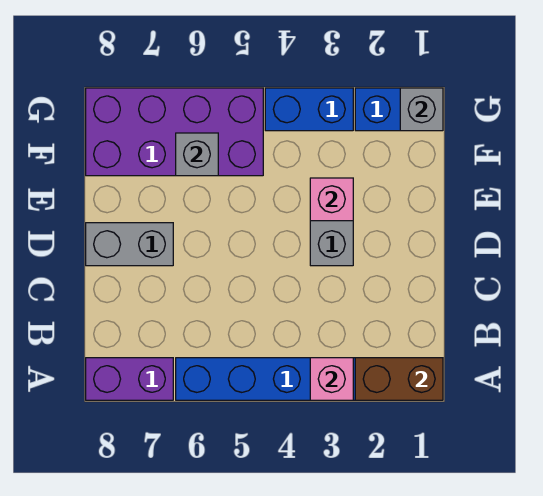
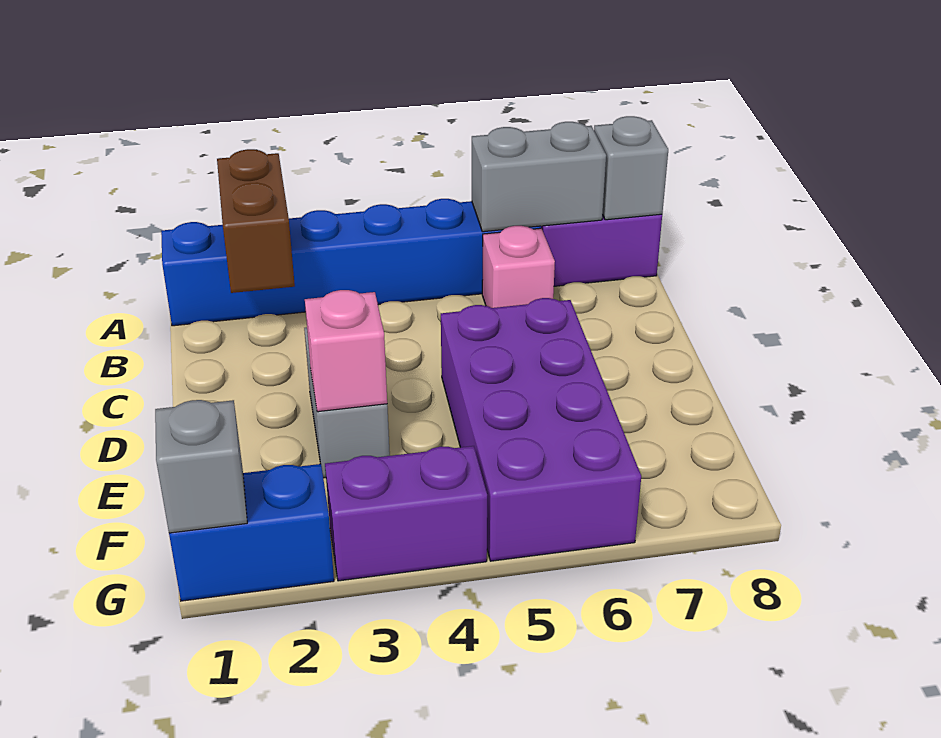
brown brick A1:A2 level 2 -> brown brick A2:B2 level 2
pink brick A3 level 2 -> pink brick B6 level 1
grey brick D7:D8 level 1 -> grey brick A6:A7 level 2
purple brick F5:G8 level 1 -> purple brick D5:G6 level 1
grey brick F6 level 2 -> grey brick A8 level 2
blue brick G3:G4 level 1 -> purple brick G3:G4 level 1

